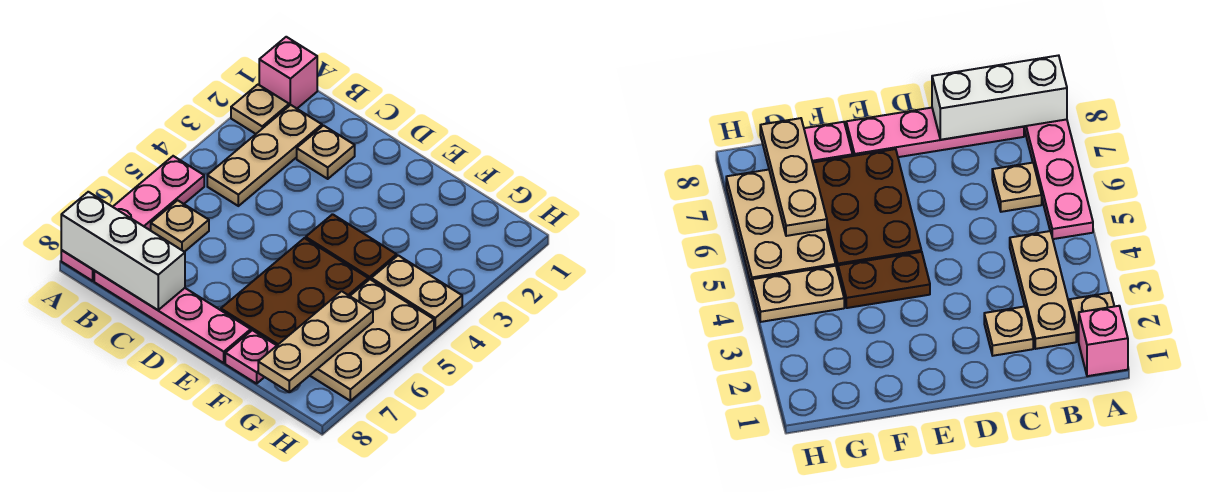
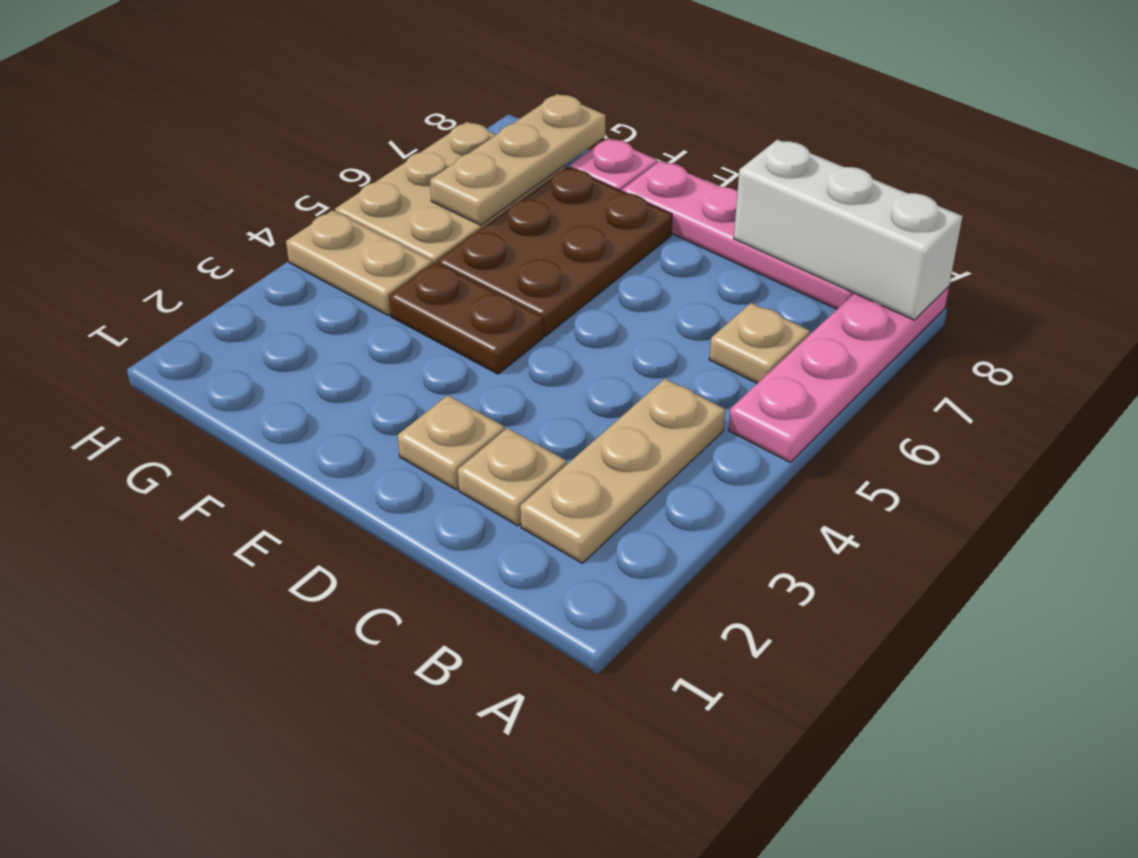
pink brick A1 level 1 -> none
tan plate A2 level 1 -> tan plate D2 level 1

